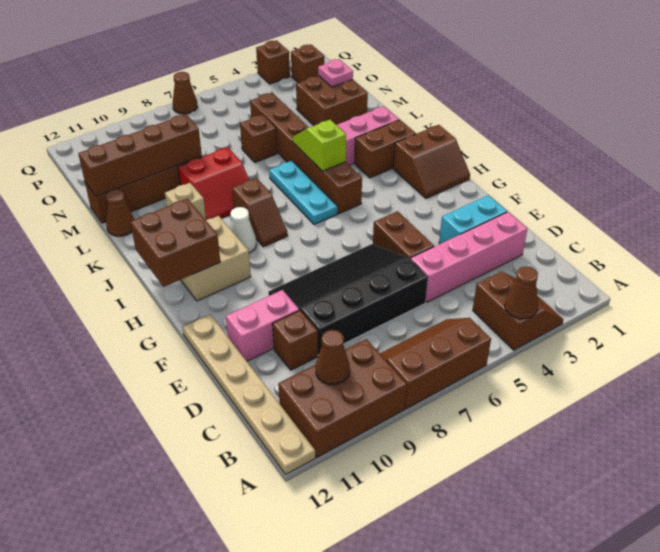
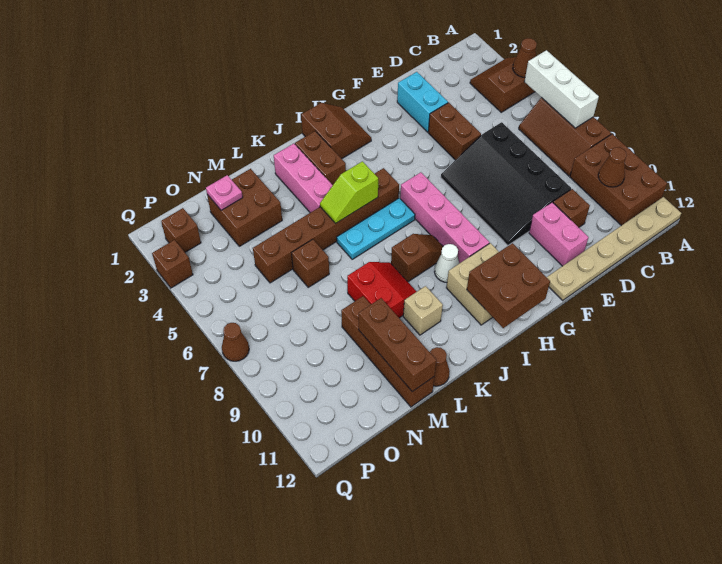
none -> white brick A5:A7 level 2
pink brick D2:D5 level 1 -> pink brick H6:H9 level 1
brown brick E5:F5 level 1 -> brown brick E4:E5 level 1
brown brick M9:M12 level 2 -> brown brick M10:M12 level 2

